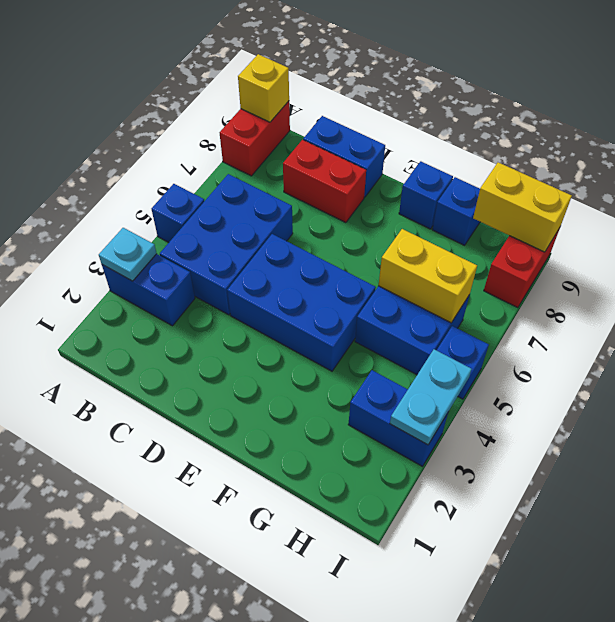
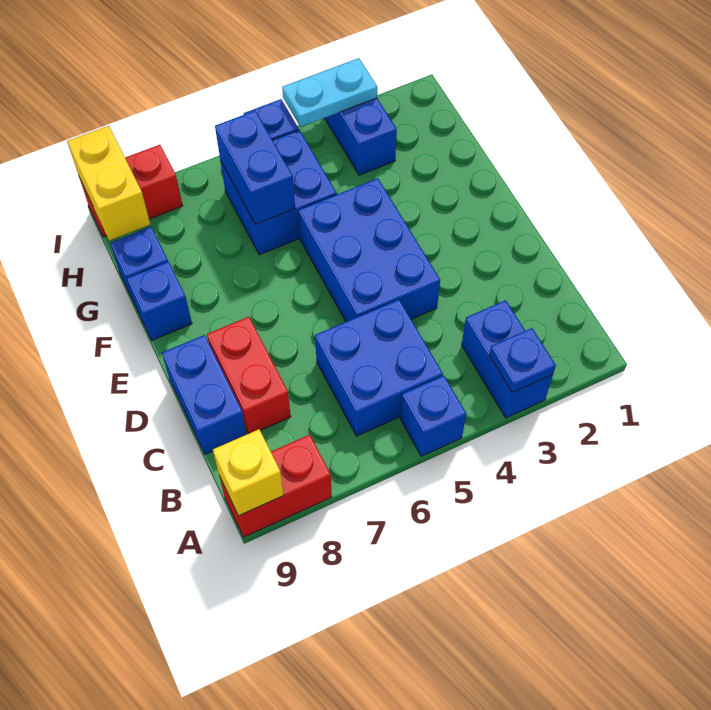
cyan plate A3 level 2 -> blue plate A3 level 2
blue brick B4:C6 level 1 -> blue brick B5:C6 level 1
yellow brick G6:H6 level 2 -> blue brick G6:H6 level 2

